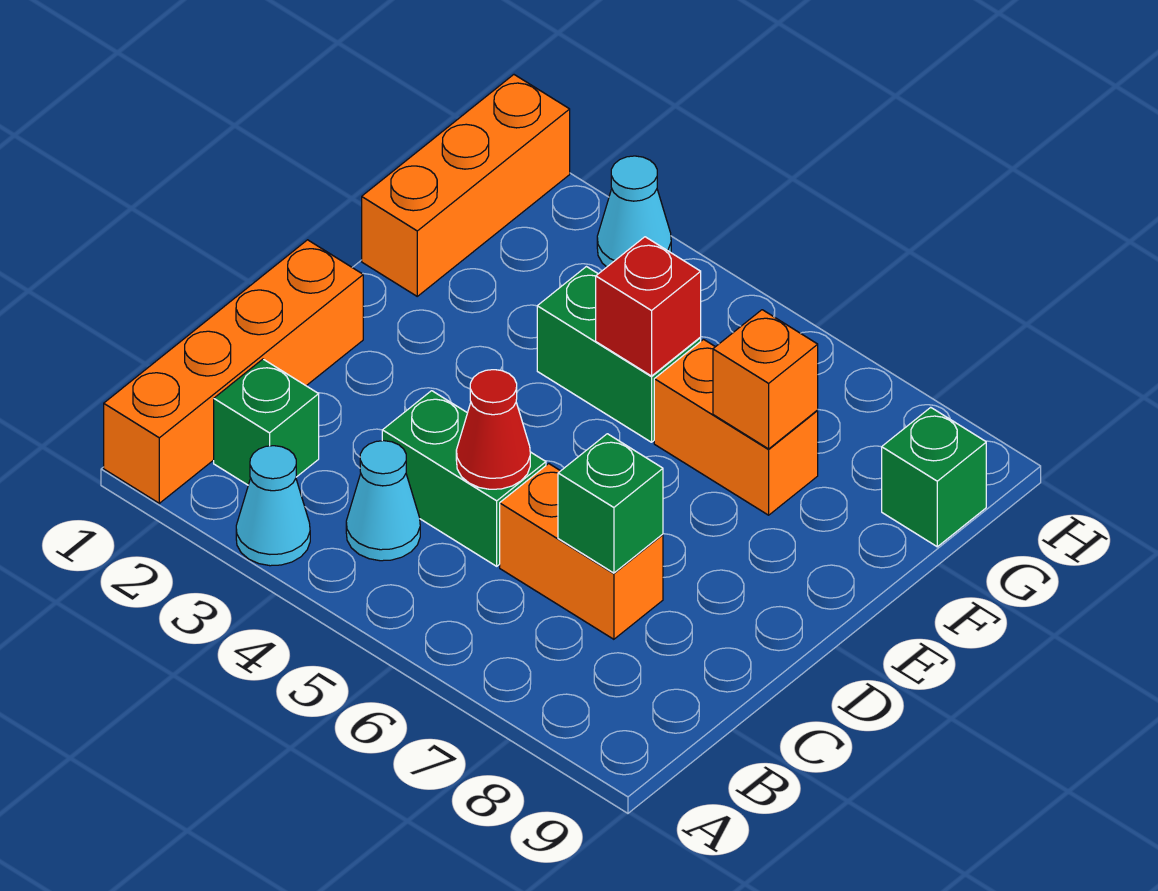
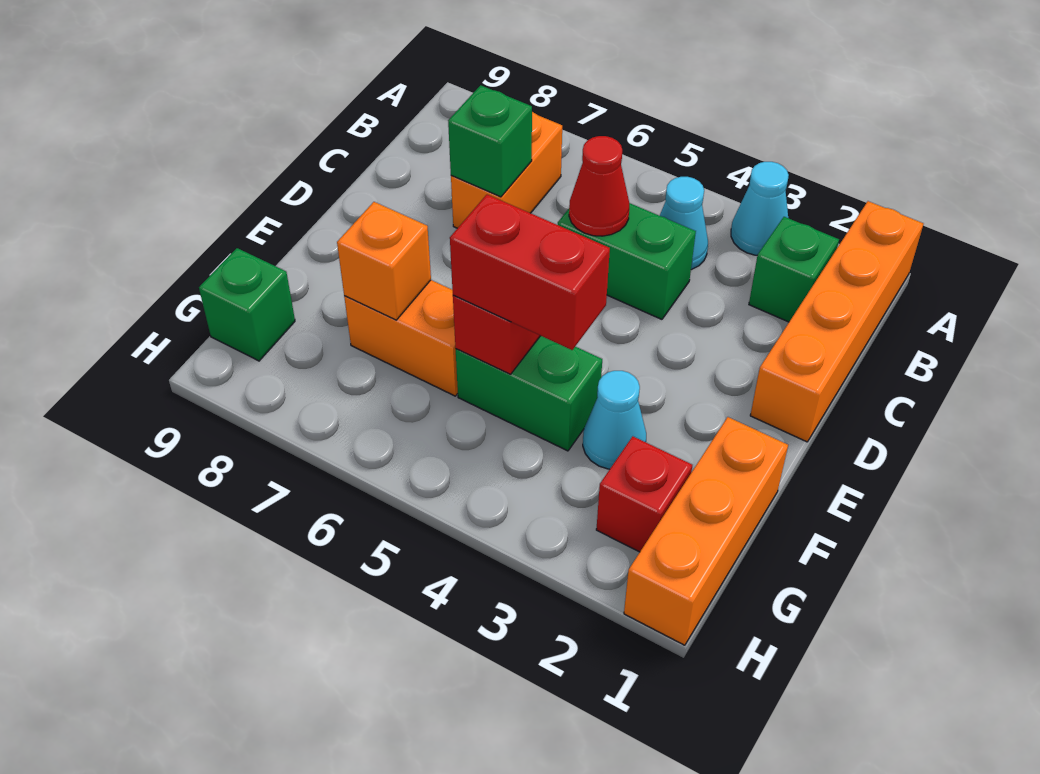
orange brick C6:C7 level 1 -> orange brick B7:C7 level 1
none -> red brick F4:F5 level 3
none -> red brick G2 level 1
cyan cone H3 level 1 -> cyan cone F3 level 1

